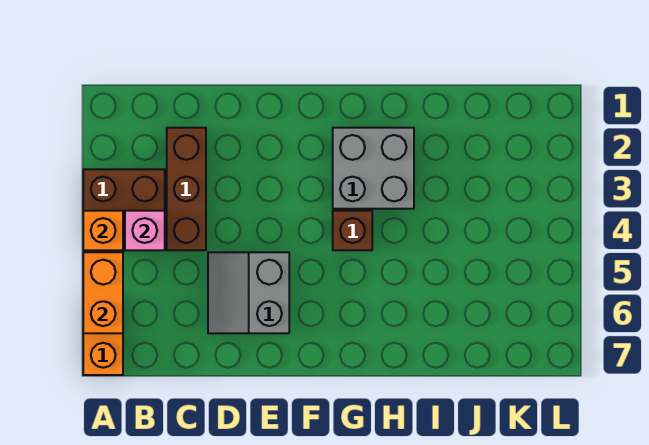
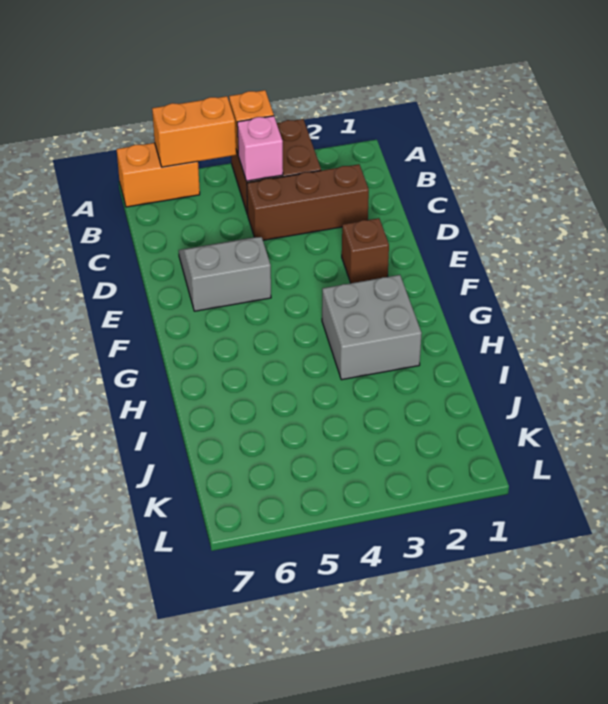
brown brick G4 level 1 -> brown brick E2 level 1

